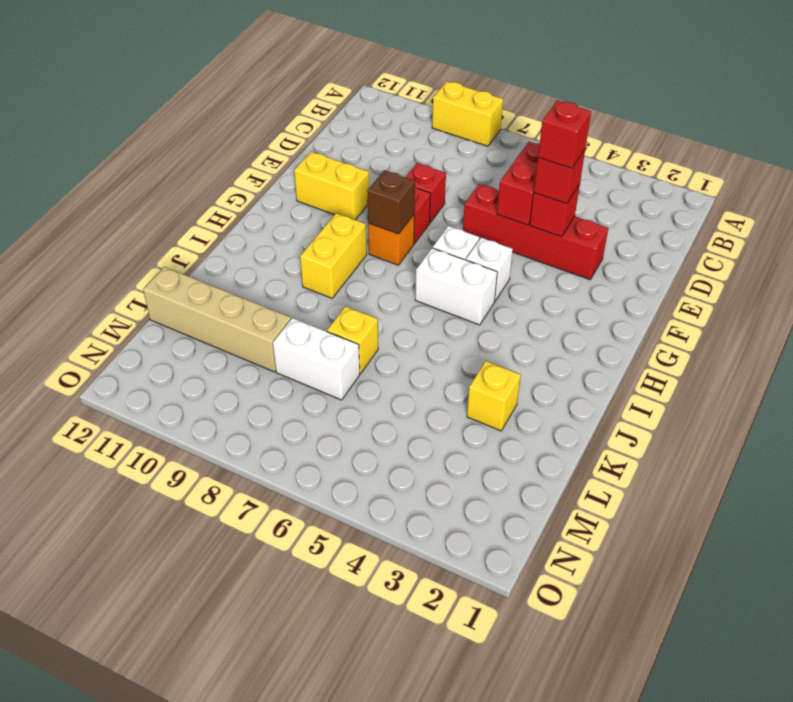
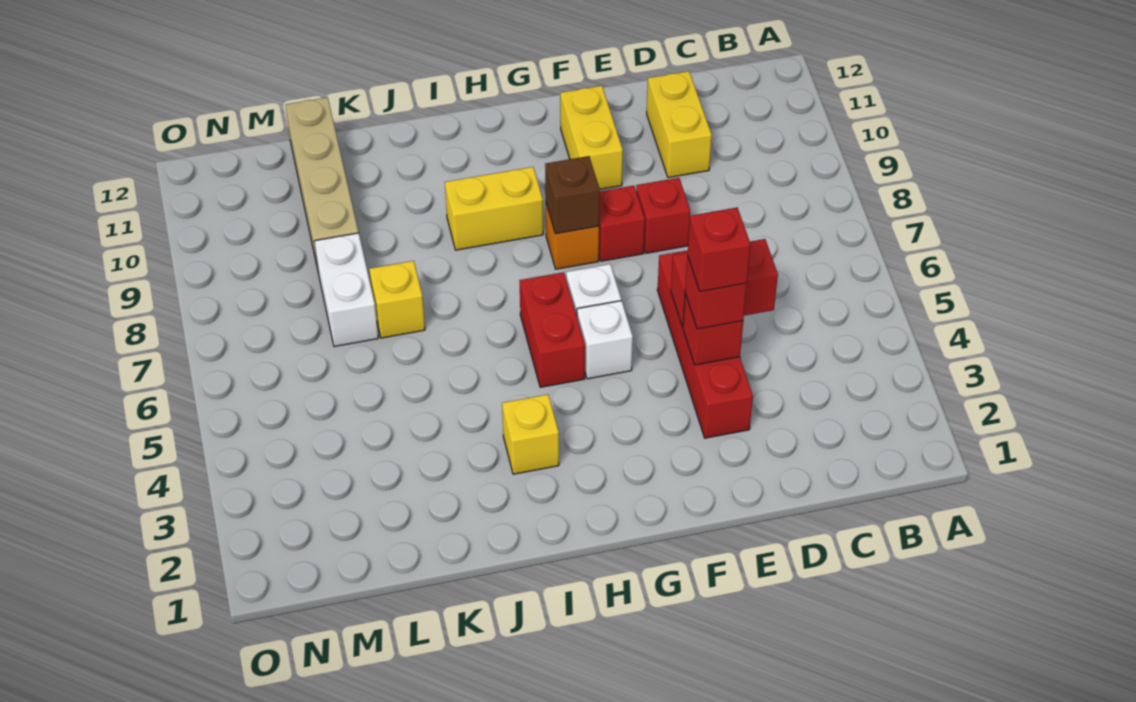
yellow brick A8:A9 level 1 -> yellow brick D10:D11 level 1
white brick H5:H6 level 1 -> red brick H5:H6 level 1
yellow brick K3 level 1 -> yellow brick I3 level 1

